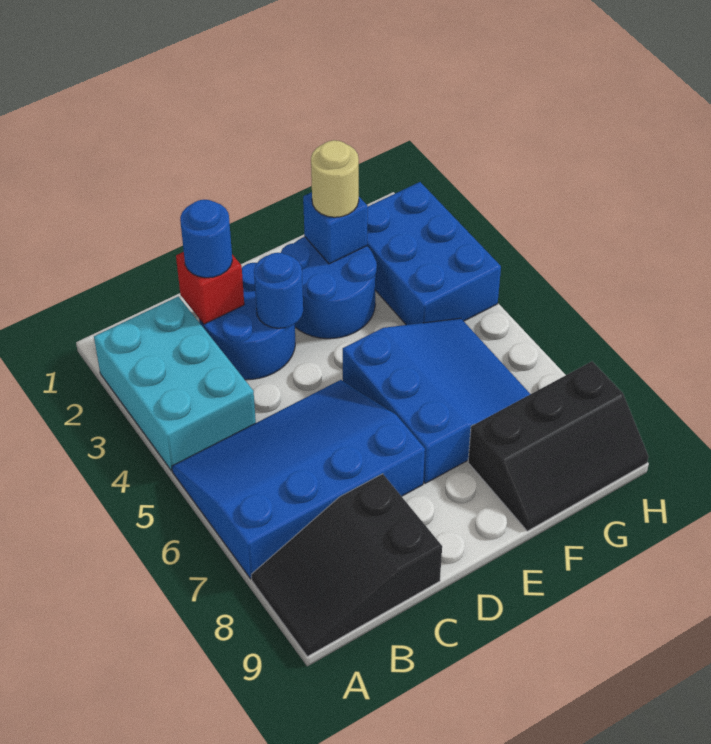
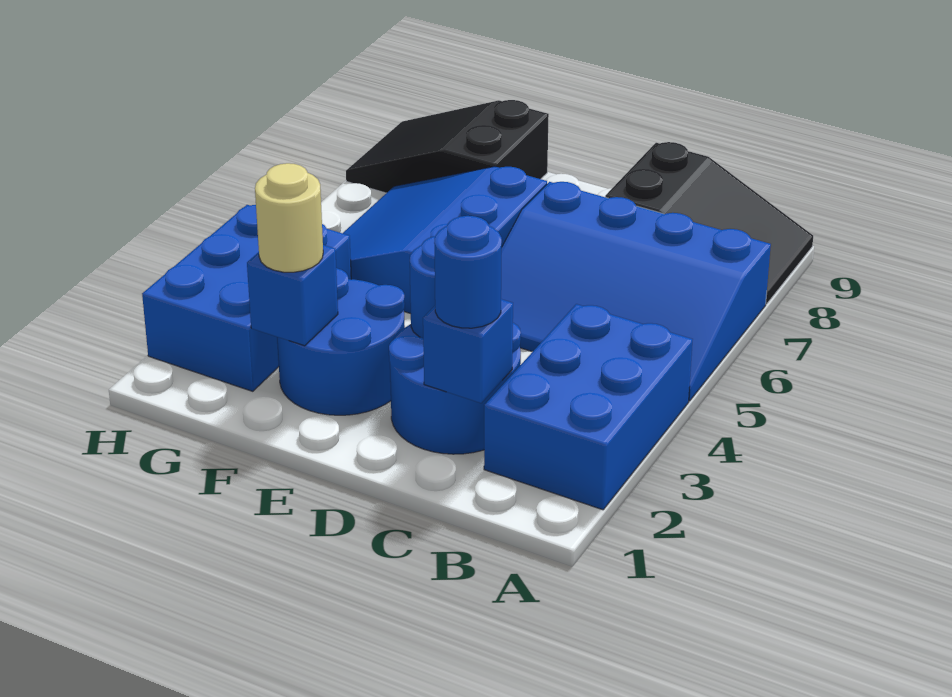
cyan brick A2:B4 level 1 -> blue brick A2:B4 level 1
red brick C2 level 2 -> blue brick C2 level 2
black slope F8:H9 level 1 top 8 -> black slope F8:H9 level 1 top F

